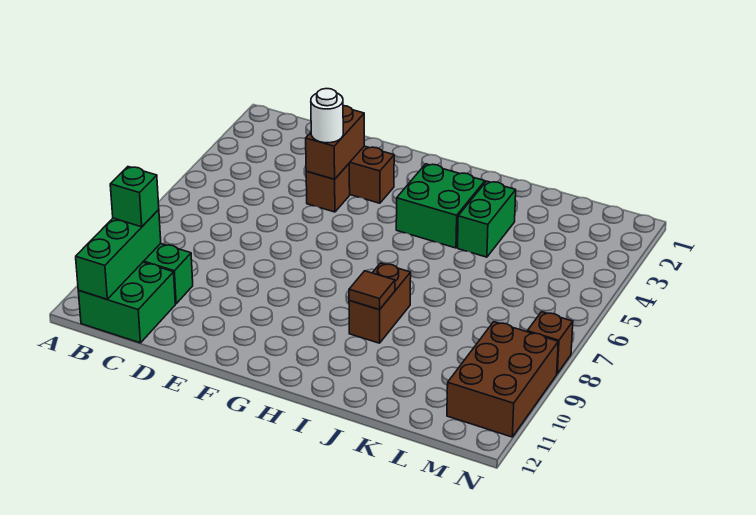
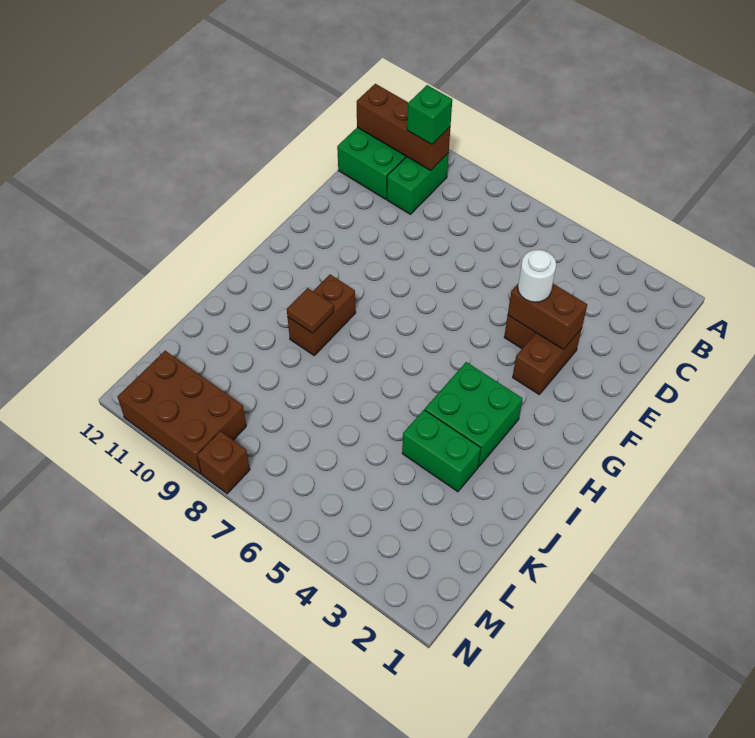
green brick B10:B12 level 2 -> brown brick B10:B12 level 2
brown brick I8:I9 level 1 -> brown brick H9:I9 level 1

